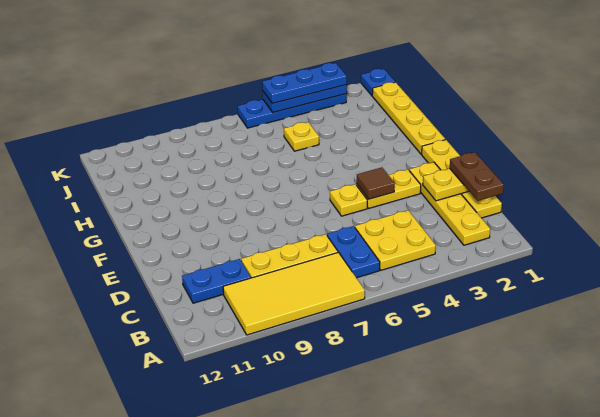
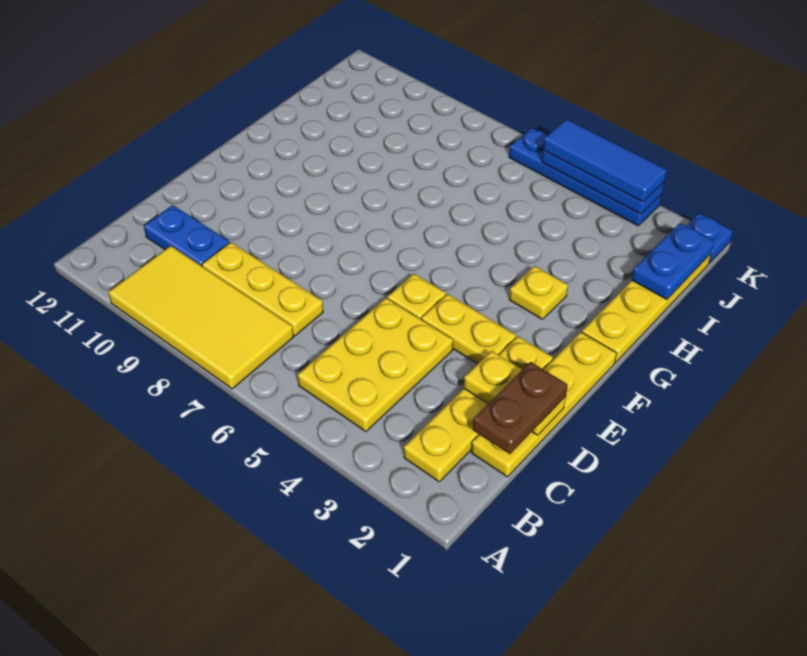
yellow plate B4:C5 level 1 -> yellow plate B4:D5 level 1
blue plate B6:C6 level 1 -> blue plate I1:J1 level 2
brown tile E4 level 2 -> none
yellow plate I5 level 1 -> yellow plate G3 level 1
blue plate K3:K5 level 3 -> blue tile K3:K5 level 3

